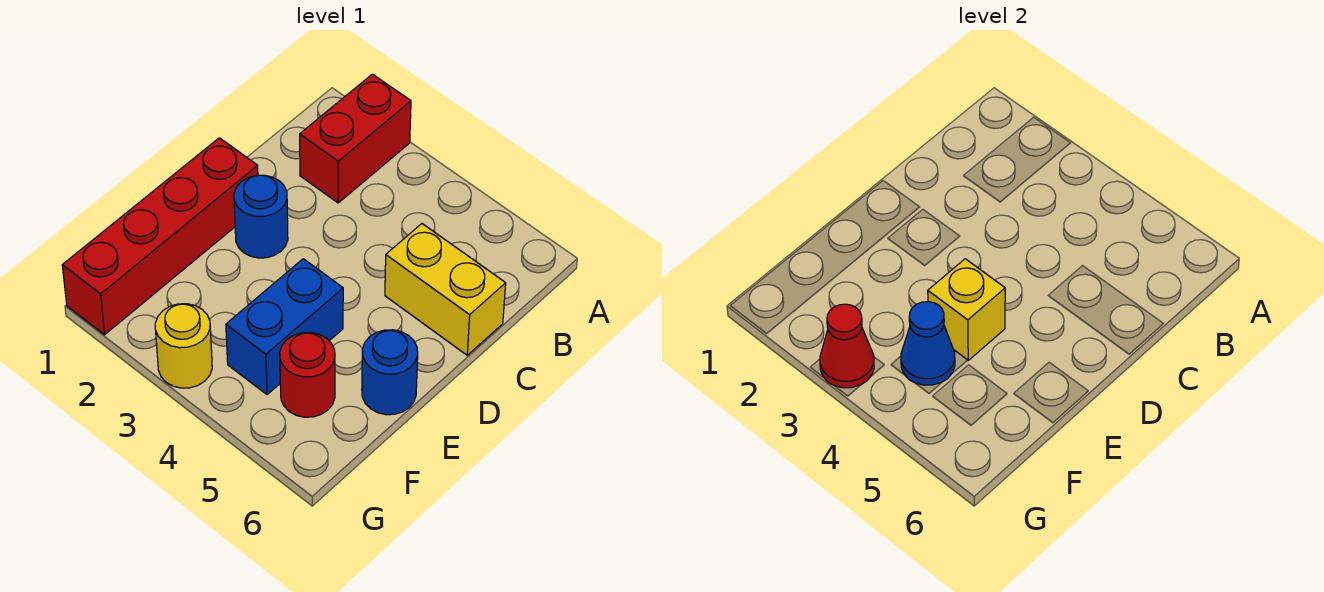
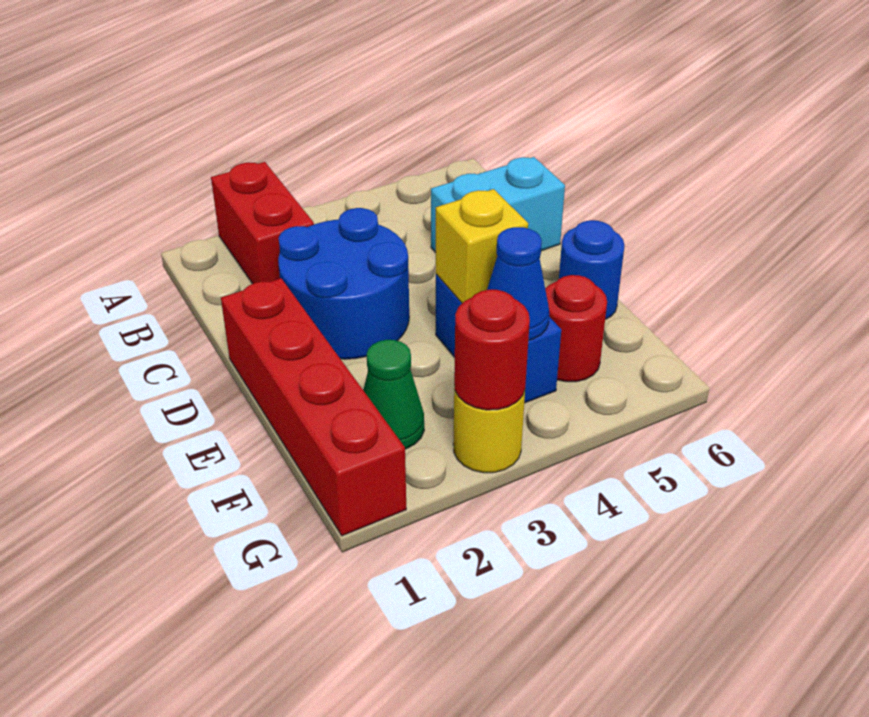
yellow brick C5:C6 level 1 -> cyan brick C5:C6 level 1
blue round brick D2 level 1 -> blue round brick C2:D3 level 1
none -> green cone F2 level 1
red cone G3 level 2 -> red round brick G3 level 2

